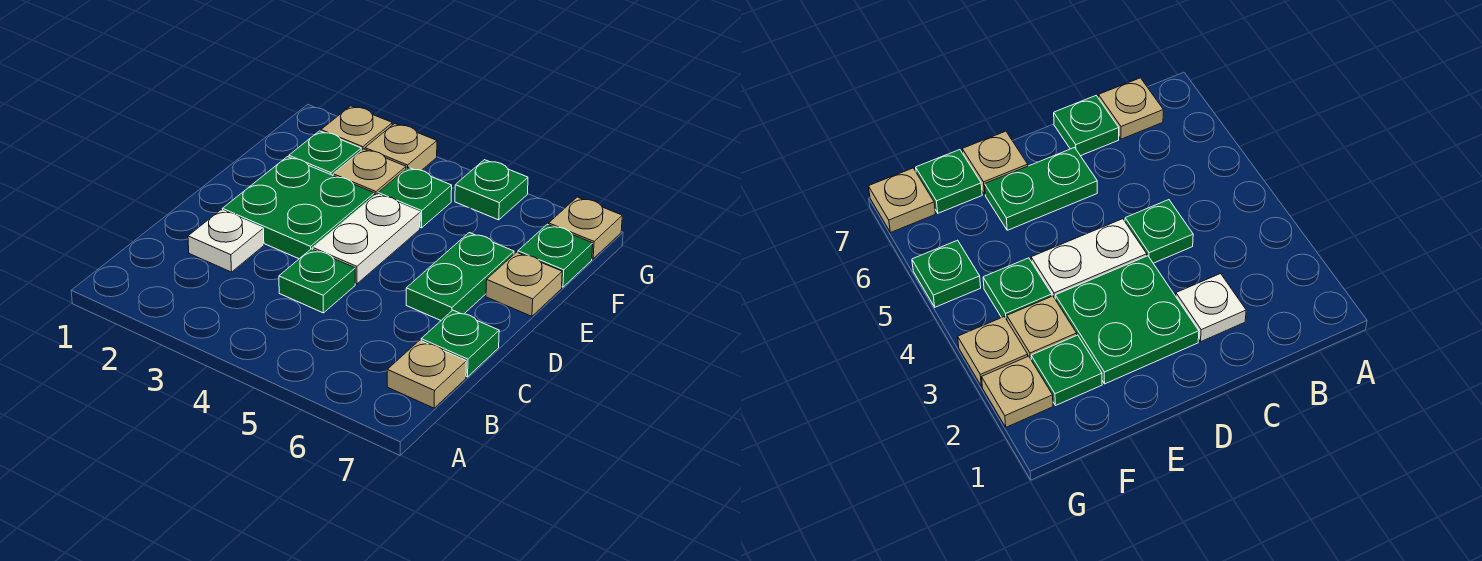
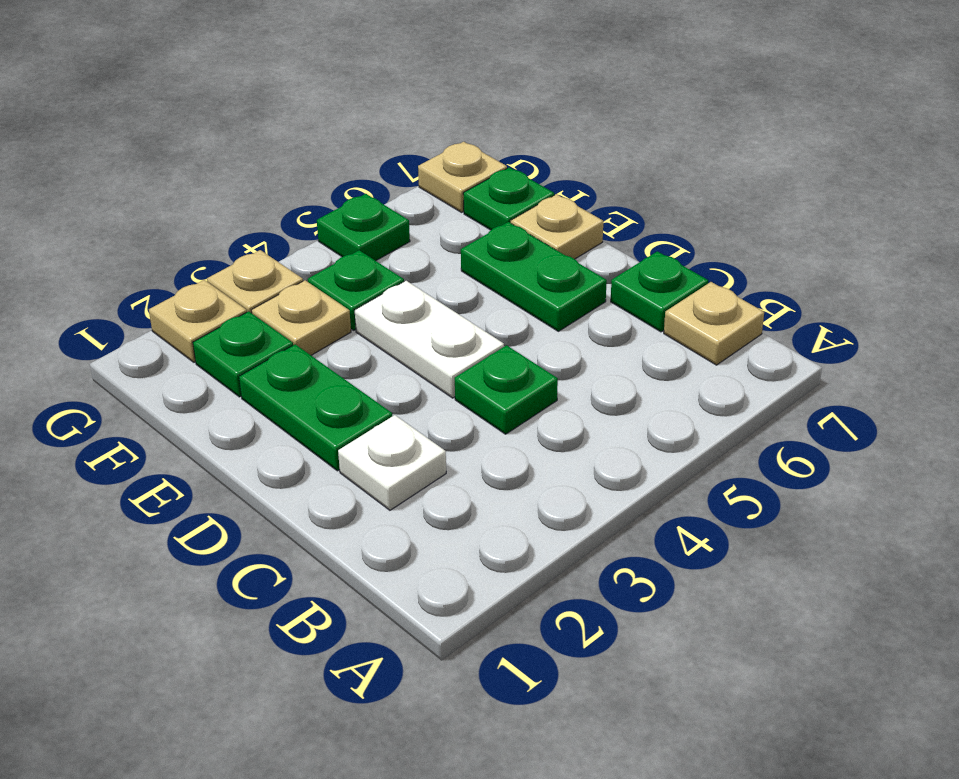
green plate D2:E3 level 1 -> green plate D2:E2 level 1

